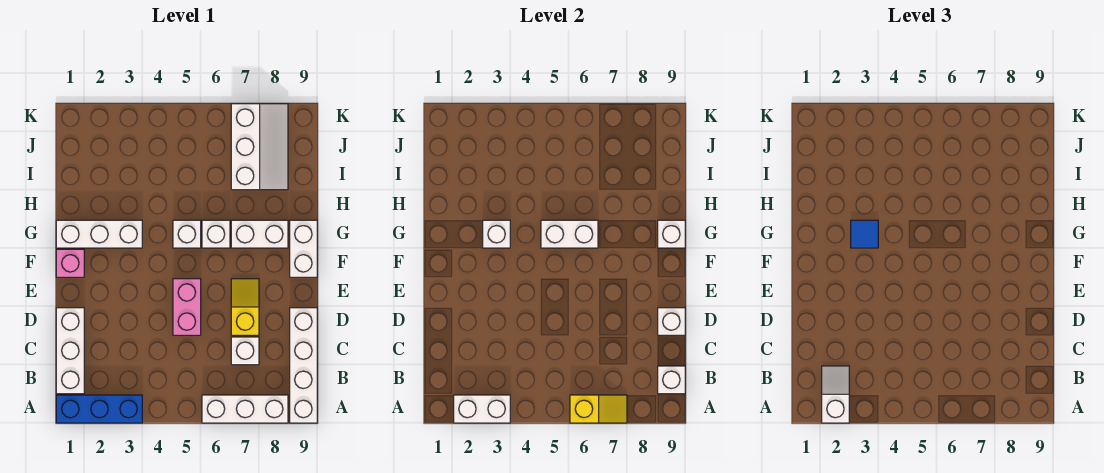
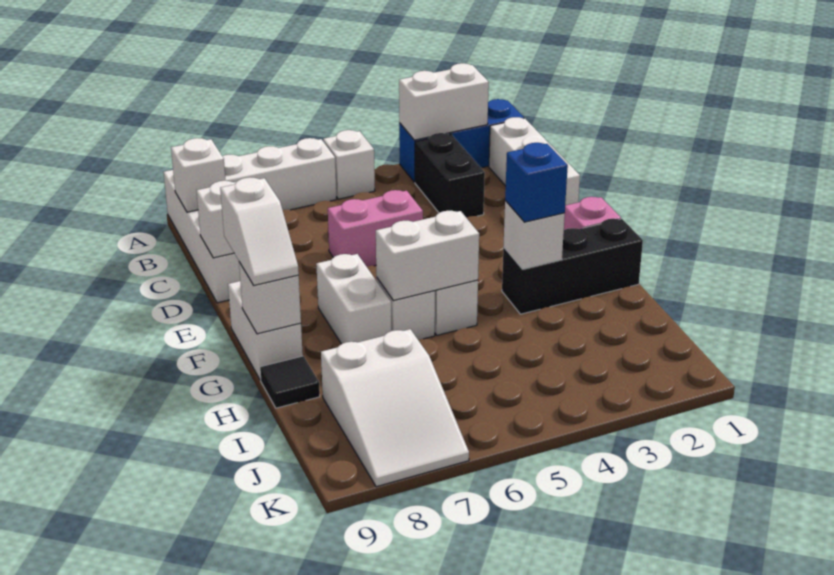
white slope A2:B2 level 3 top A -> white slope F9:G9 level 3 top F
yellow slope A6:A7 level 2 top 6 -> none
none -> black brick B3:C3 level 1
white brick C7 level 1 -> white brick A5 level 1
pink brick D5:E5 level 1 -> pink brick D5:D6 level 1
yellow slope D7:E7 level 1 top D -> none
white brick G1:G3 level 1 -> black brick G1:G3 level 1
blue tile G3 level 3 -> blue brick G3 level 3
white brick G7:G8 level 1 -> white brick F7:G7 level 1
none -> black tile H9 level 1
white slope I7:K8 level 1 top 7 -> white slope I7:K8 level 1 top I

